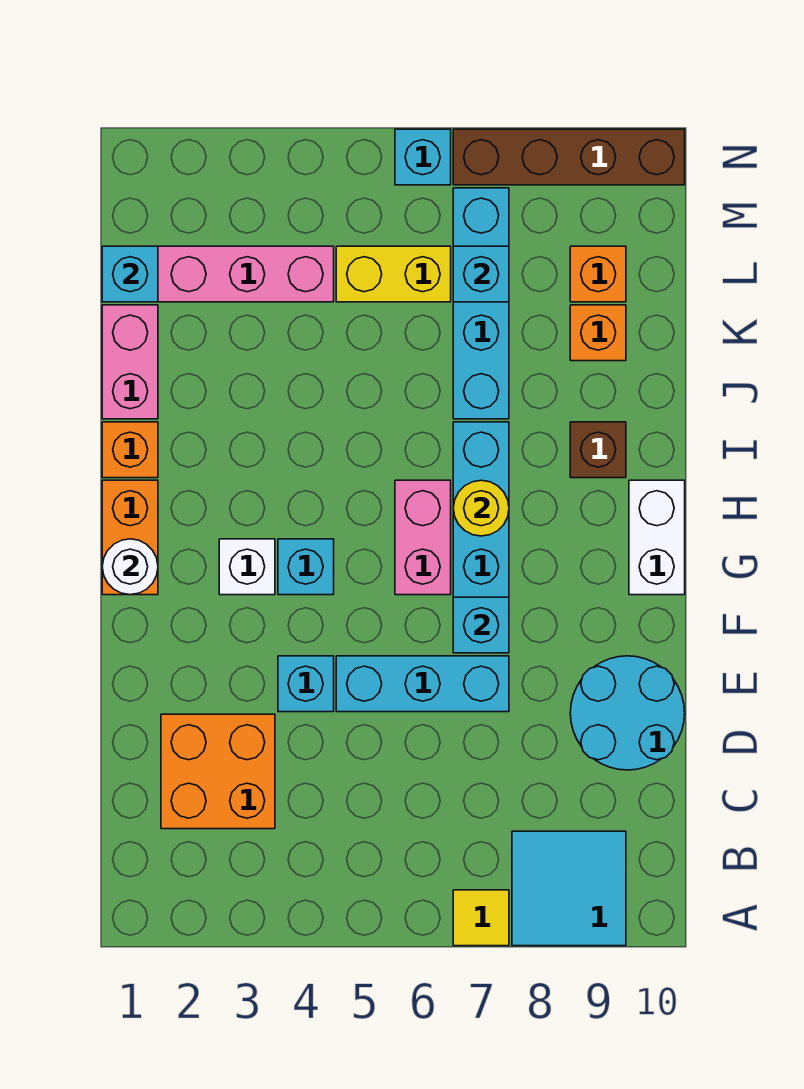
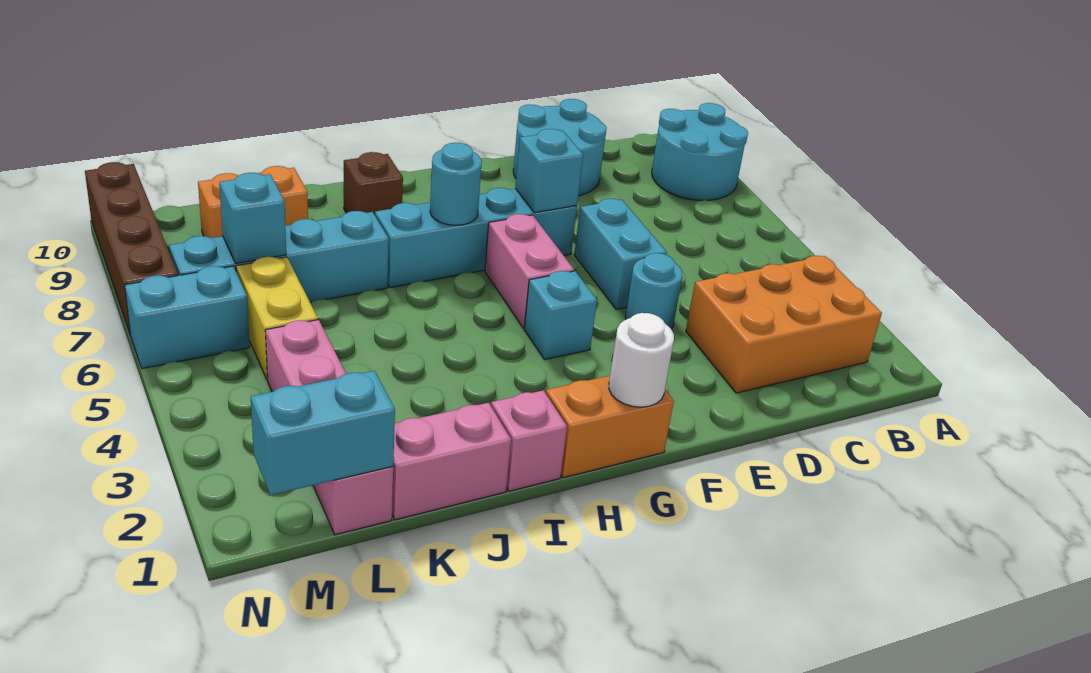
yellow tile A7 level 1 -> none
cyan tile A8:B9 level 1 -> cyan round brick A8:B9 level 1
orange brick C2:D3 level 1 -> orange brick B2:D3 level 1
cyan brick E4 level 1 -> cyan round brick E4 level 1
cyan brick E5:E7 level 1 -> cyan brick E5:E6 level 1
white brick G3 level 1 -> none
pink brick G6:H6 level 1 -> pink brick G5:G6 level 1
white brick G10:H10 level 1 -> none
yellow round brick H7 level 2 -> cyan round brick H7 level 2
orange brick I1 level 1 -> pink brick I1 level 1
cyan brick L1 level 2 -> cyan brick L1:M1 level 2
cyan brick N6 level 1 -> cyan brick M6:N6 level 1

